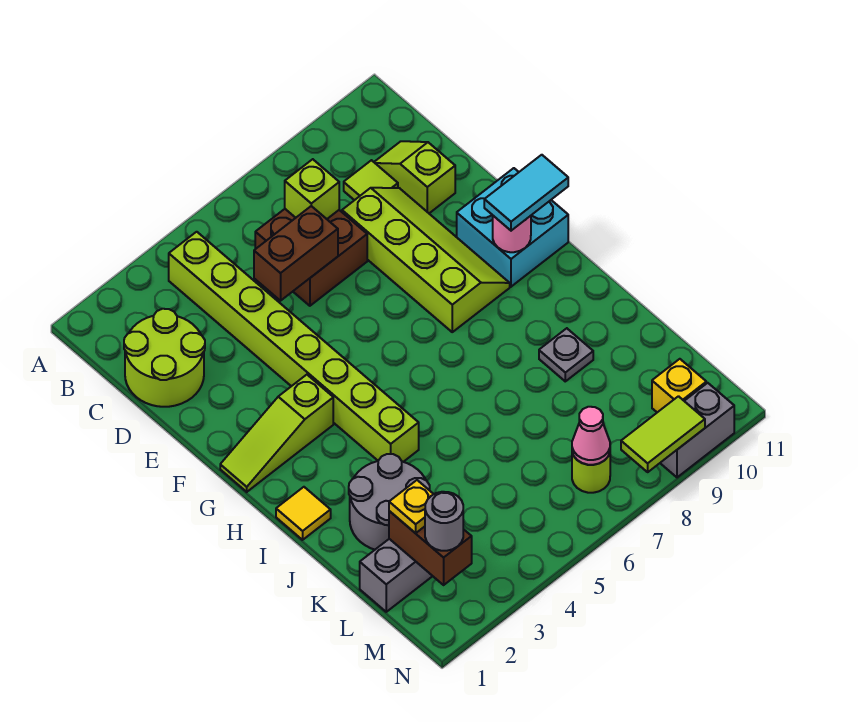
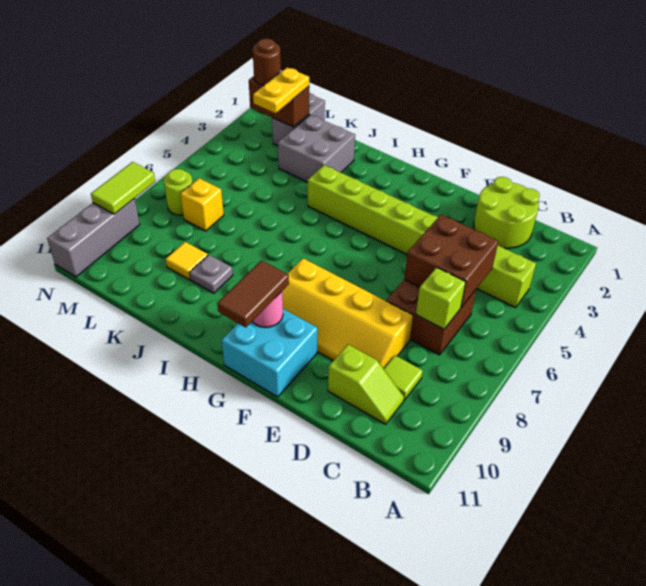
brown brick D5:D6 level 2 -> brown brick C5:D6 level 2
lime slope D8:G9 level 1 top 8 -> yellow slope D8:G9 level 1 top 8
lime slope G1:G3 level 1 top 3 -> none
cyan tile G10:G11 level 3 -> brown tile G10:G11 level 3
yellow tile I1 level 1 -> yellow tile K9 level 1
grey round brick J2:K3 level 1 -> grey brick J2:K3 level 1
yellow plate L2 level 3 -> yellow plate L2:L3 level 3
grey round brick M2 level 3 -> brown round brick M2 level 3
pink cone M7 level 2 -> none
yellow brick M10 level 1 -> yellow brick L7 level 1
grey brick N9:N10 level 1 -> grey brick N9:N11 level 1

